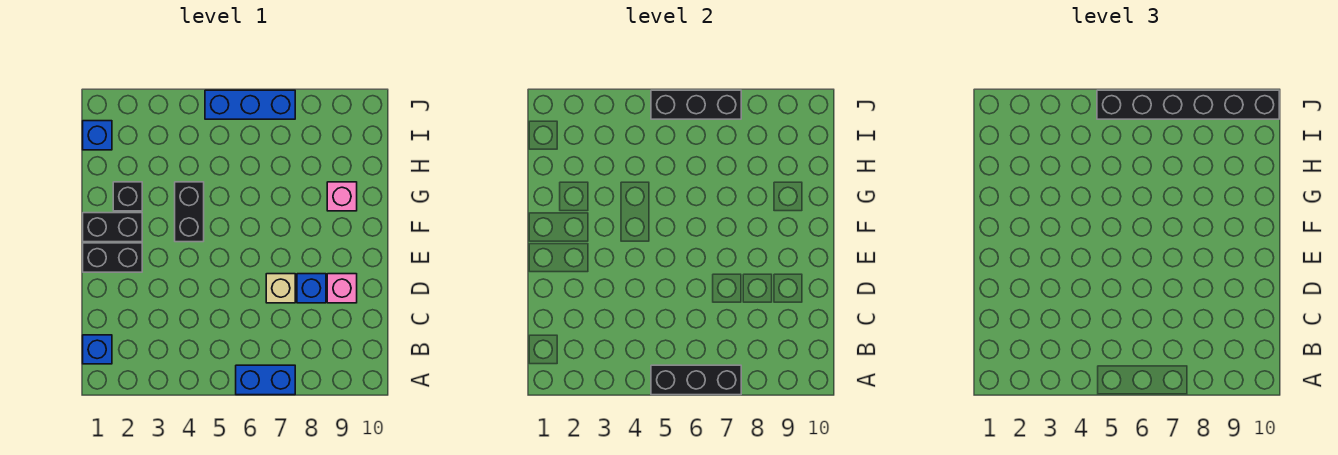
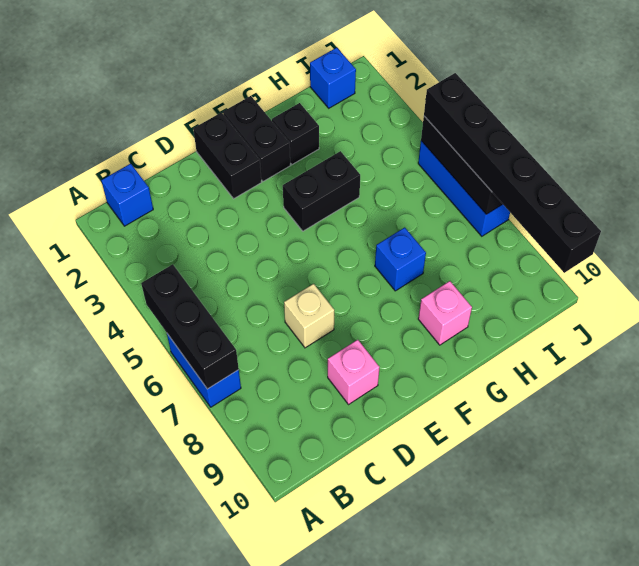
blue brick D8 level 1 -> blue brick G7 level 1

